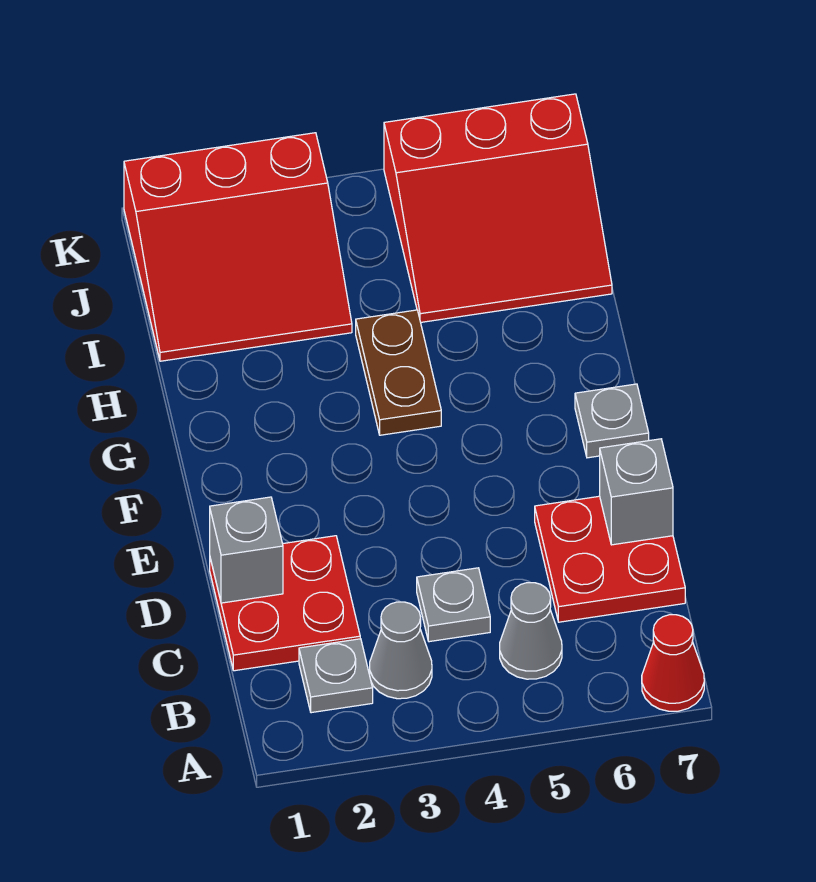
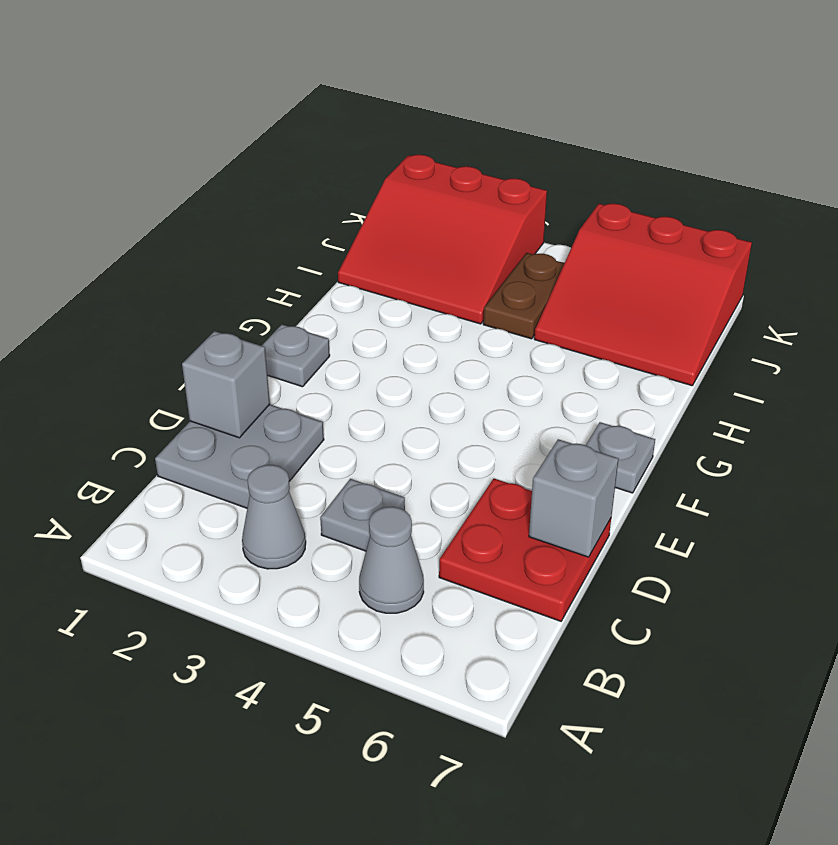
red cone A7 level 1 -> none
grey plate B2 level 1 -> grey plate F1 level 1
red plate C1:D2 level 1 -> grey plate C1:D2 level 1
brown plate G4:H4 level 1 -> brown plate I4:J4 level 1

